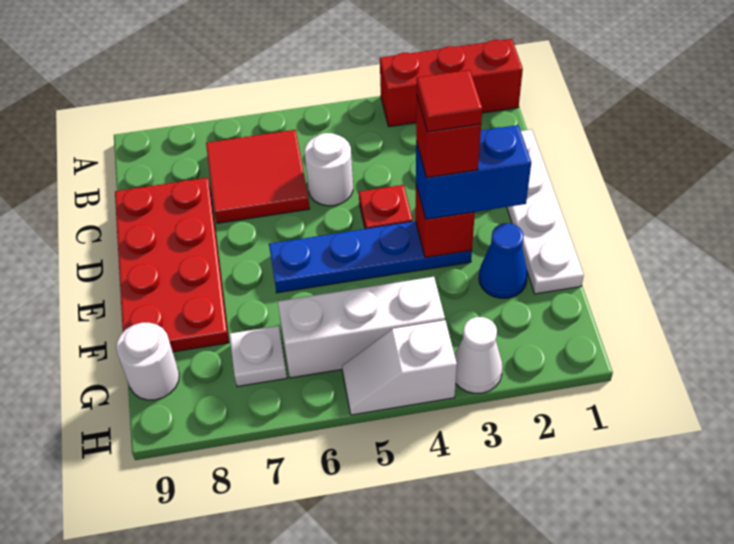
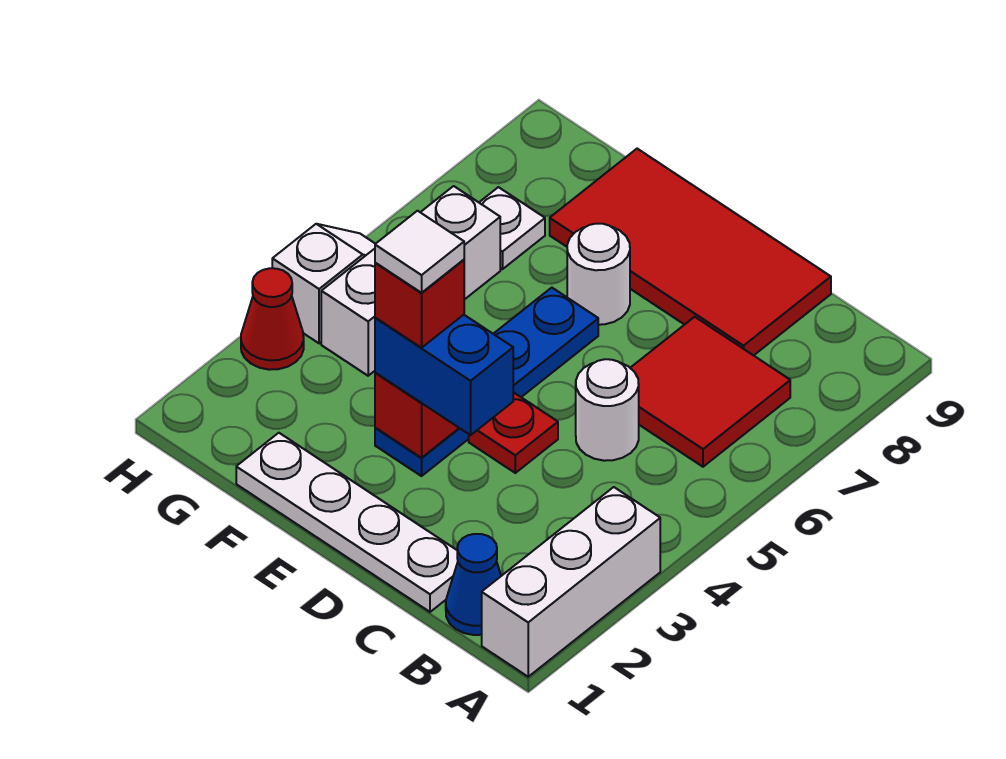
red brick A1:A3 level 1 -> white brick A1:A3 level 1
red plate C8:F9 level 1 -> red tile C8:F9 level 1
blue brick E2:E3 level 3 -> blue brick D3:E3 level 3
red tile E3 level 5 -> white tile E3 level 5
blue cone F2 level 1 -> blue cone B1 level 1
white round brick G9 level 1 -> white round brick E7 level 1
white cone H3 level 1 -> red cone H3 level 1

